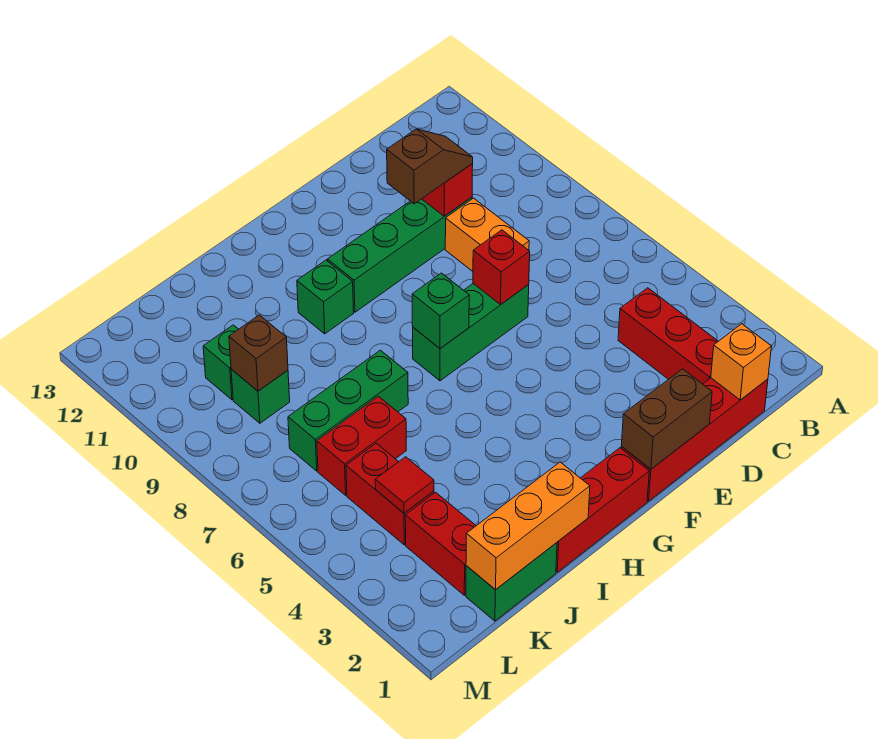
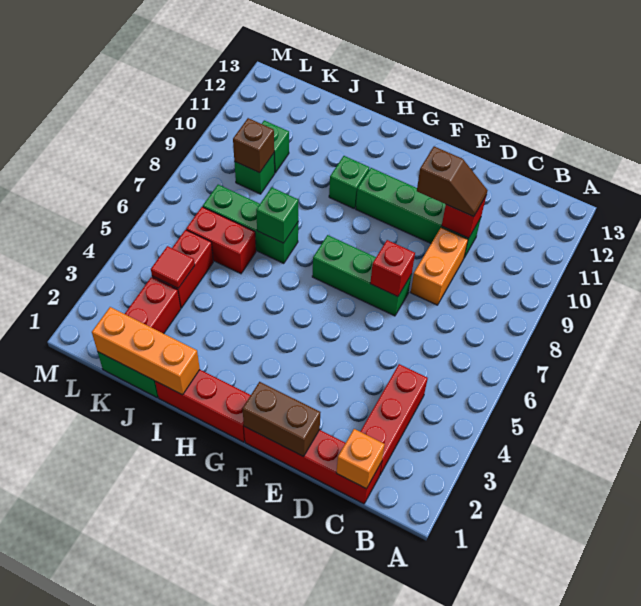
green brick G7 level 2 -> green brick I7 level 2

